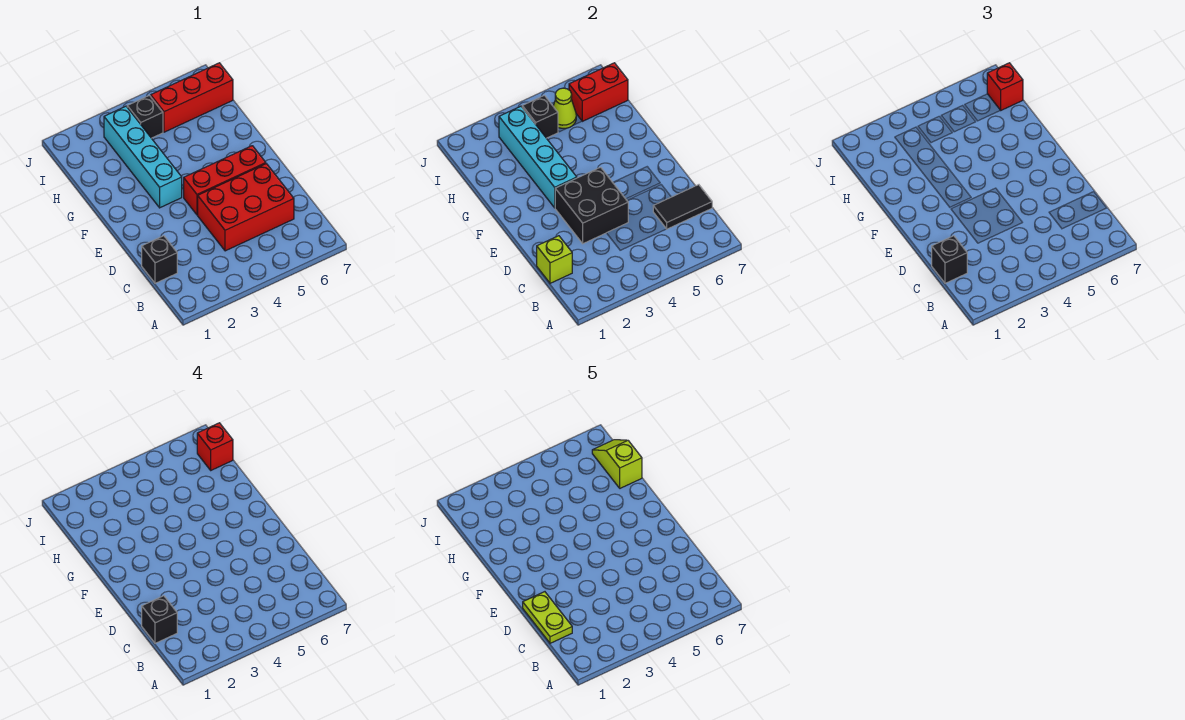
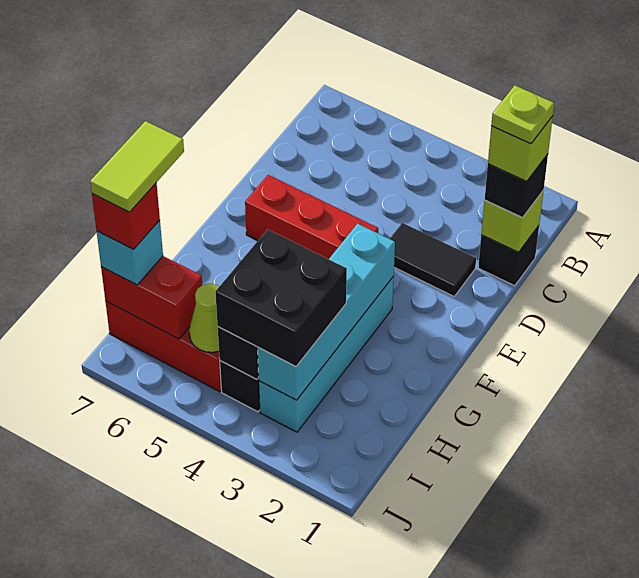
black brick C1 level 4 -> lime brick C1 level 4
lime plate C1:D1 level 5 -> lime plate C1 level 5
red brick C4:D6 level 1 -> none
black tile C6:C7 level 2 -> black tile D2:D3 level 1
black brick D3:E4 level 2 -> black brick H3:I4 level 3
lime slope H7:I7 level 5 top H -> lime tile H7:I7 level 5
red brick I7 level 3 -> cyan brick I7 level 3

